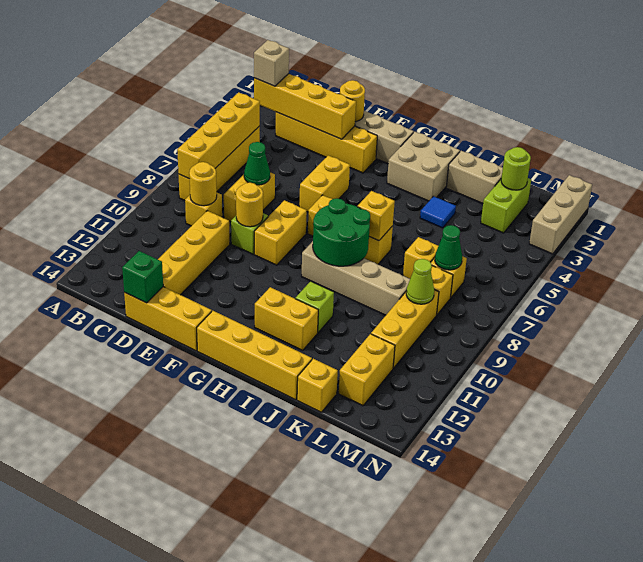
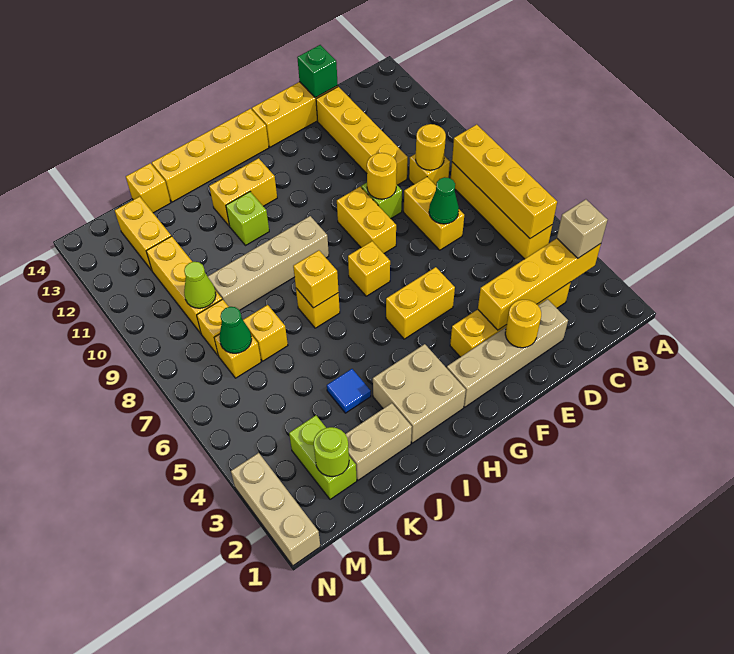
yellow brick F5:F6 level 1 -> yellow brick F5:G5 level 1
green round brick H8:I9 level 2 -> none

